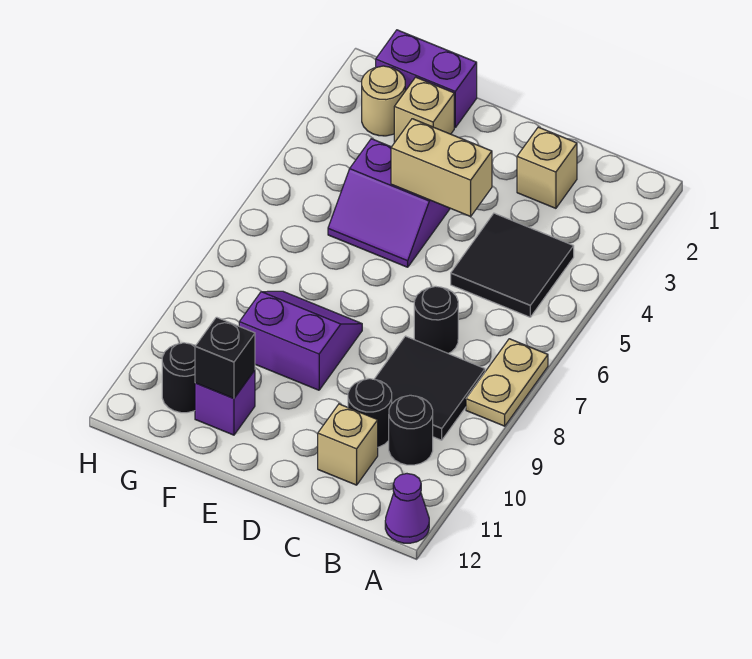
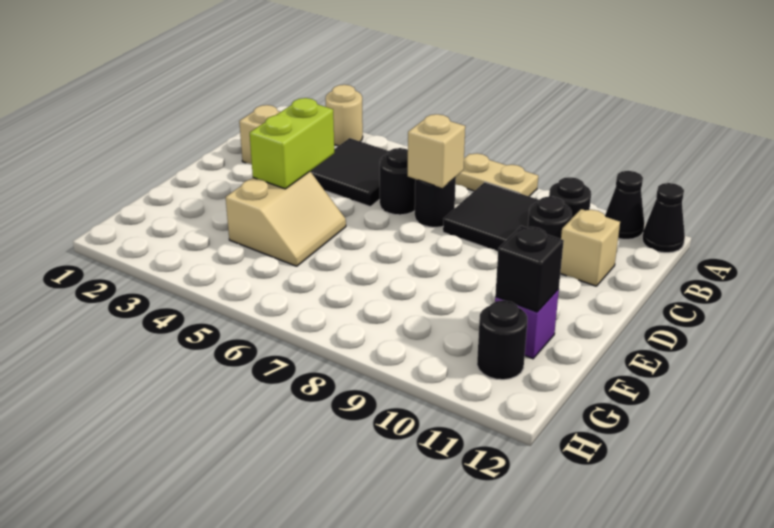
none -> black cone A11 level 1
purple cone A12 level 1 -> black cone A12 level 1
none -> black round brick C6 level 1
tan brick D4:E4 level 2 -> lime brick D4:E4 level 2
purple slope E4:F5 level 1 top 4 -> tan slope E4:F5 level 1 top 4
purple slope E8:F9 level 1 top 9 -> none
purple brick F1:G1 level 1 -> none
tan brick F2 level 1 -> tan brick C7 level 2
tan round brick G2 level 1 -> tan round brick A3 level 1

